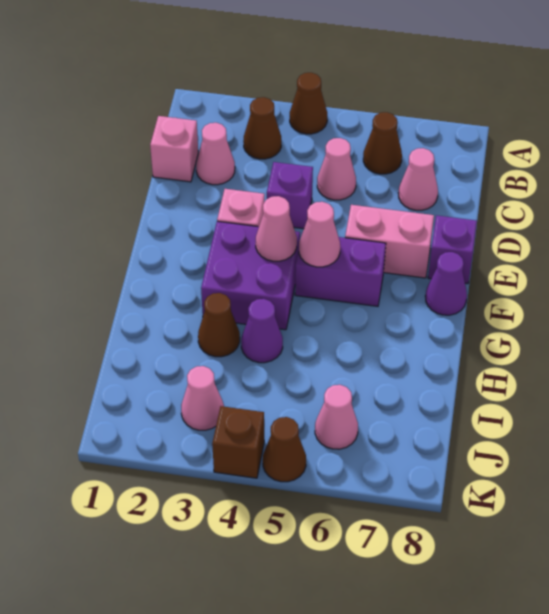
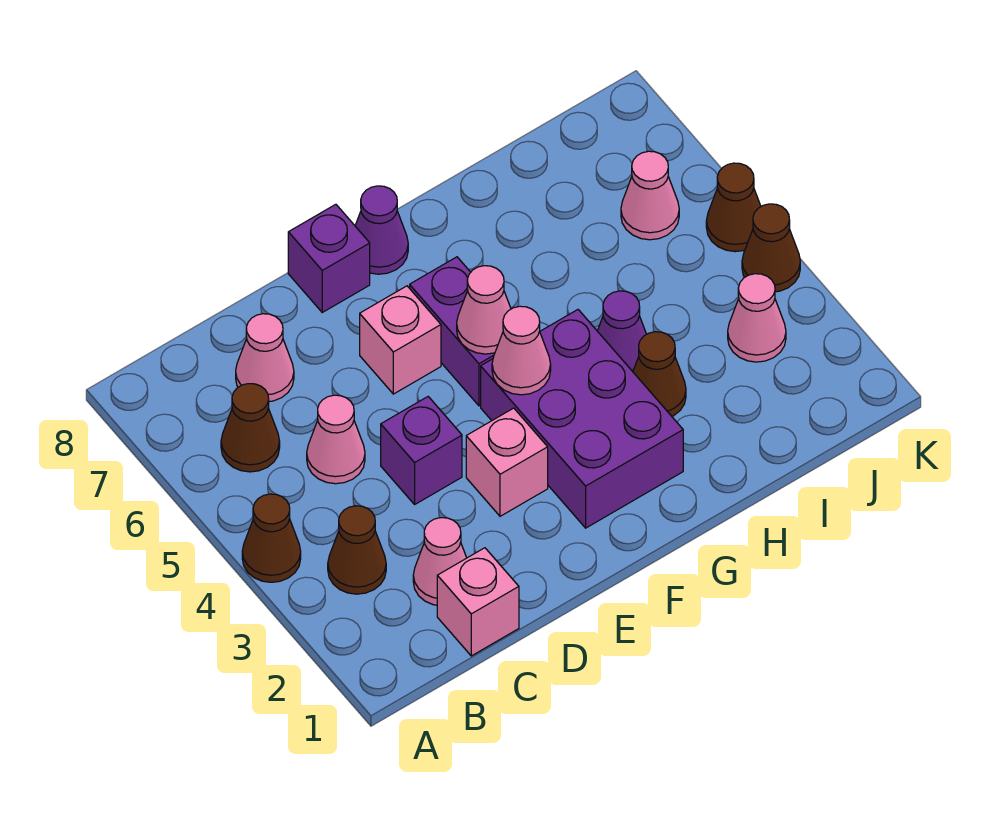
pink brick E6:E7 level 1 -> pink brick E6 level 1
purple brick F3:G4 level 1 -> purple brick F2:G4 level 1
brown brick K4 level 1 -> brown cone K4 level 1

